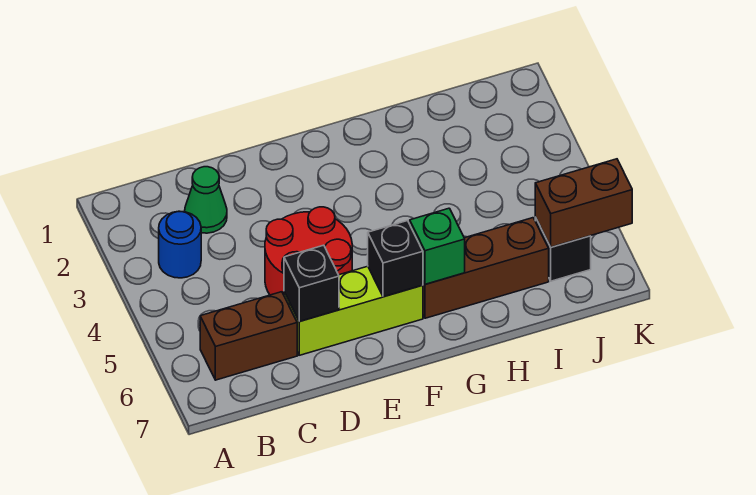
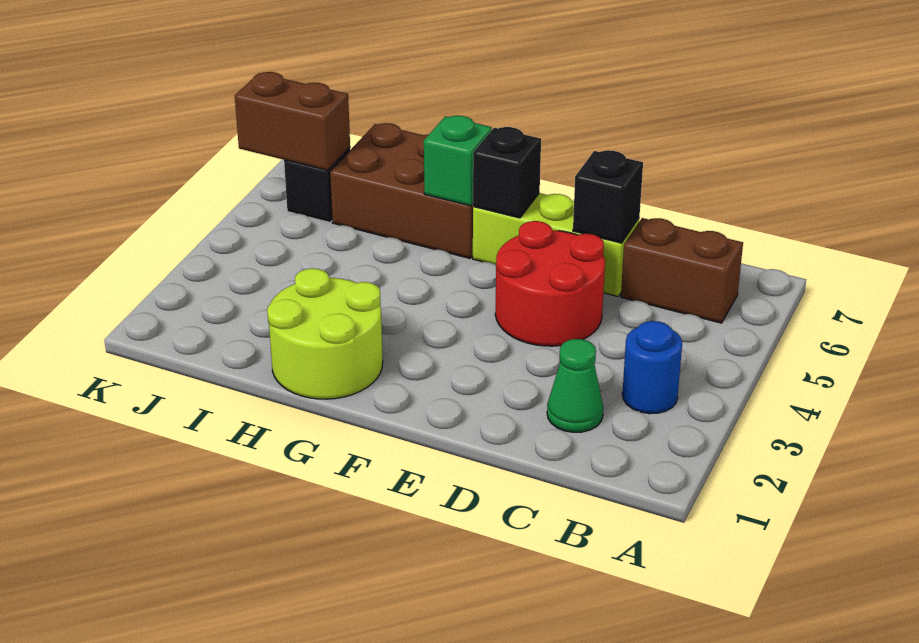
none -> lime round brick G1:H2 level 1
brown brick G6:I6 level 1 -> brown brick G6:I7 level 1

